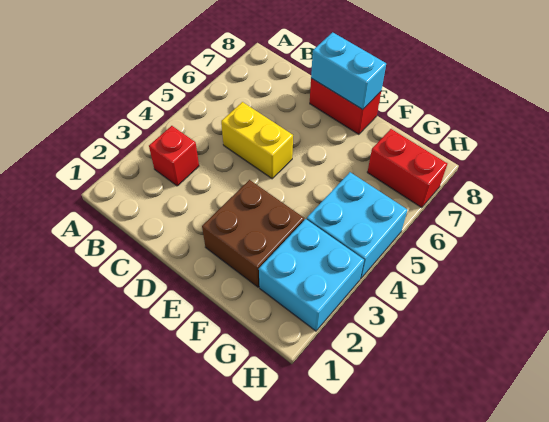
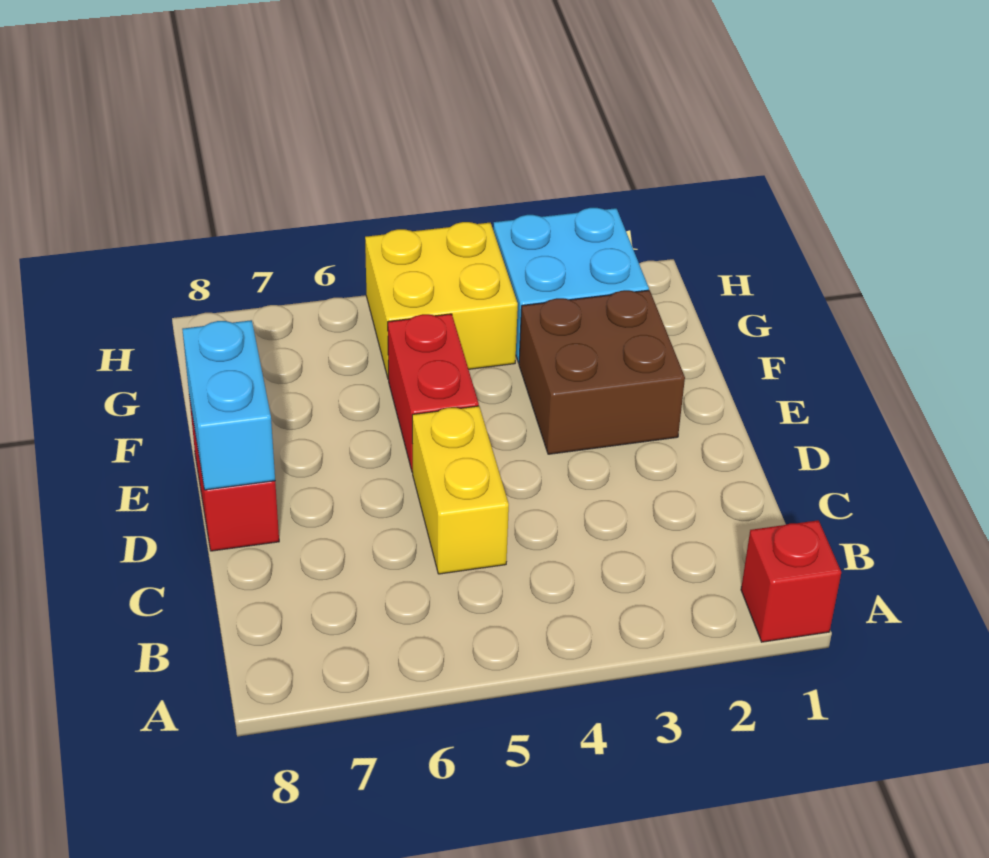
red brick B3 level 1 -> red brick A1 level 1
cyan brick G4:H5 level 1 -> yellow brick G4:H5 level 1
red brick G7:H7 level 1 -> red brick E5:F5 level 1

